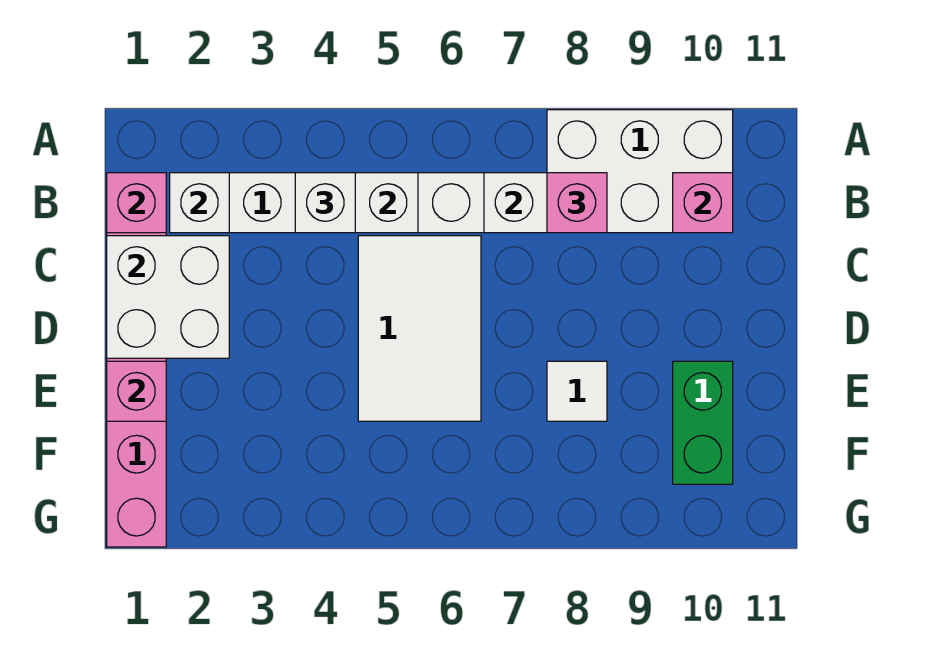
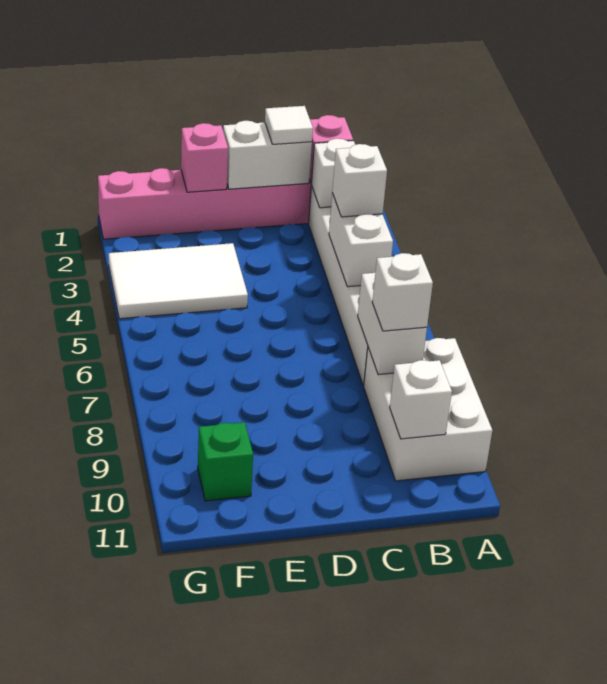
pink brick B8 level 3 -> white brick B8 level 3
pink brick B10 level 2 -> white brick B10 level 2
white brick C1:D2 level 2 -> white brick C1:D1 level 2
white tile C5:E6 level 1 -> white tile E3:G4 level 1
white tile E8 level 1 -> white tile C1 level 3
green brick E10:F10 level 1 -> green brick F10 level 1

